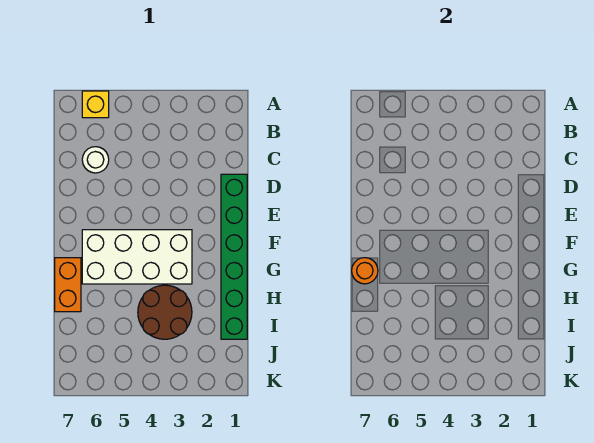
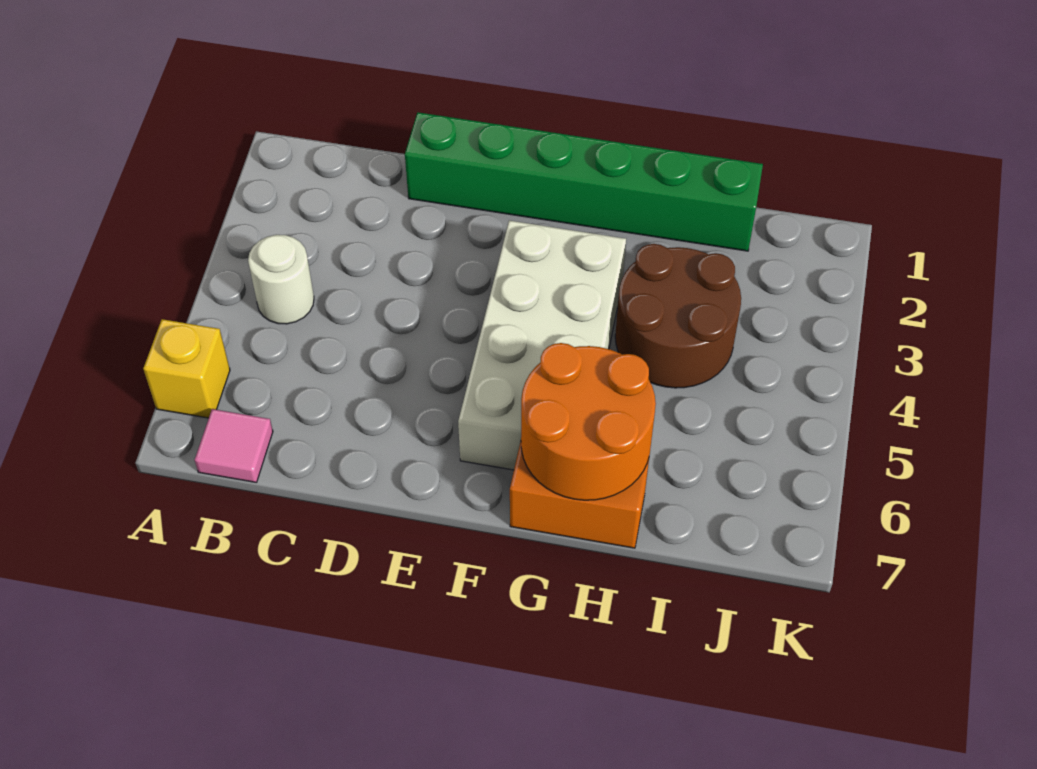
none -> pink tile B7 level 1
white round brick C6 level 1 -> white round brick B4 level 1
orange round brick G7 level 2 -> orange round brick G6:H7 level 2

